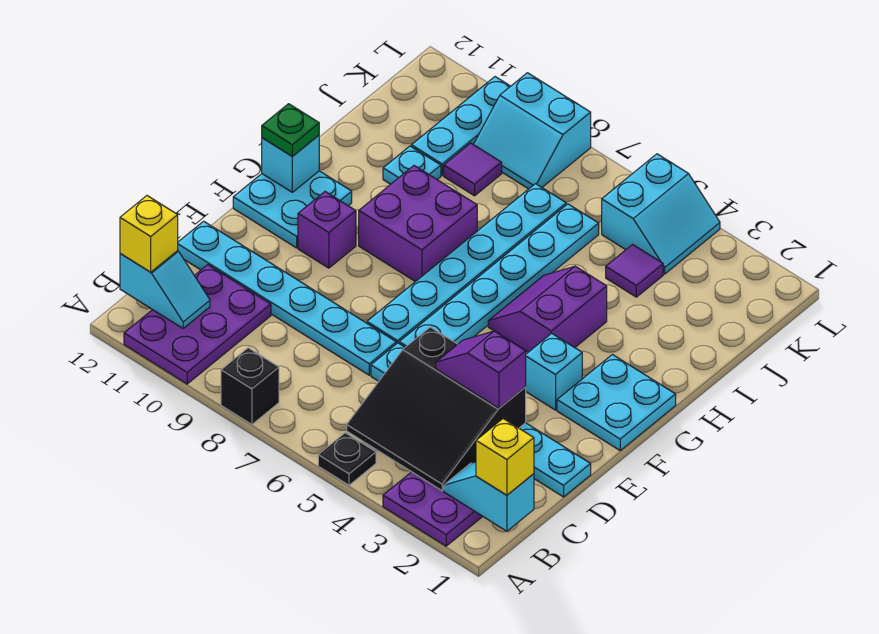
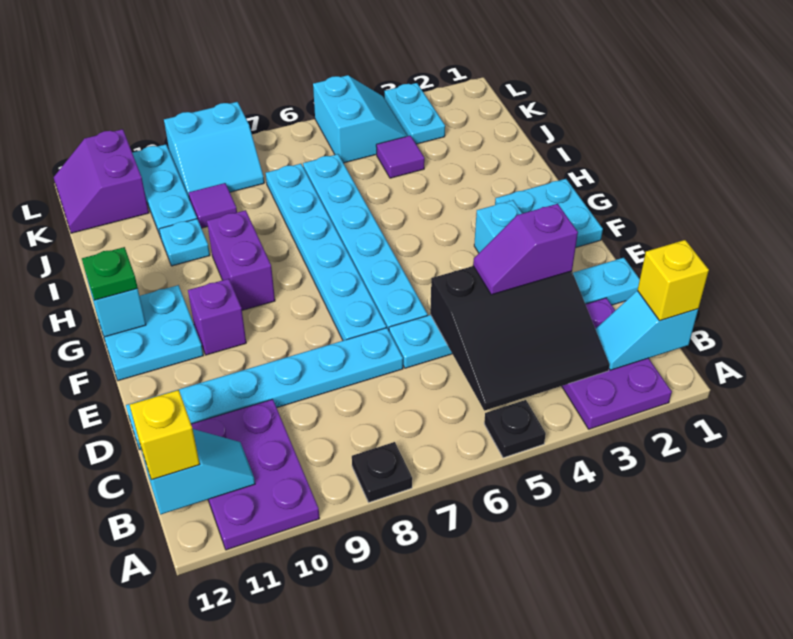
black brick A8 level 1 -> black plate A8 level 1
purple slope G4:H5 level 1 top 4 -> purple slope K11:L12 level 1 top 11
purple brick G8:H9 level 1 -> purple brick G9:H9 level 1
none -> cyan plate K3:L3 level 1

